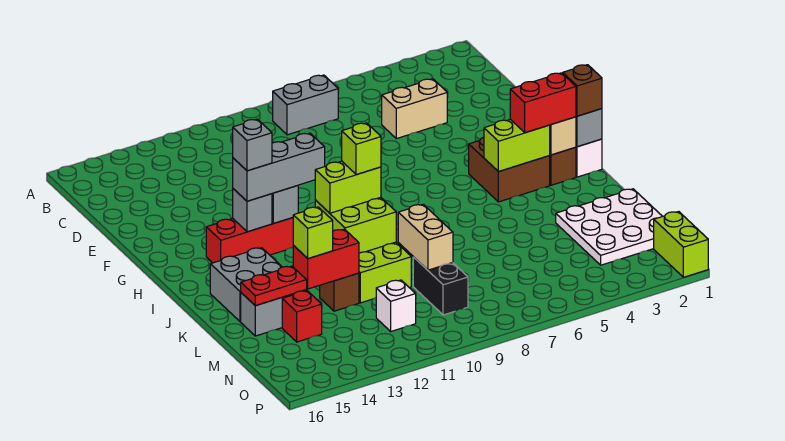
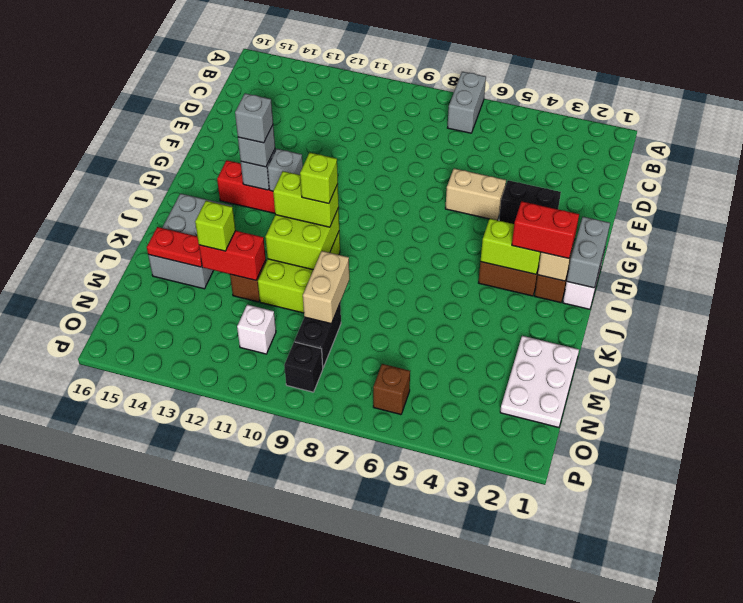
grey brick B7:B8 level 1 -> grey brick A7:B7 level 1
tan brick D4:D5 level 1 -> tan brick F5:F6 level 1
none -> black brick F3:F4 level 1
grey brick H11:H13 level 3 -> grey brick H13 level 3
brown brick I1 level 3 -> brown brick O6 level 1
white plate L1:N3 level 1 -> white plate L1:N2 level 1
red brick M14 level 1 -> none
lime brick O1:P1 level 1 -> none
none -> black brick O9 level 1

